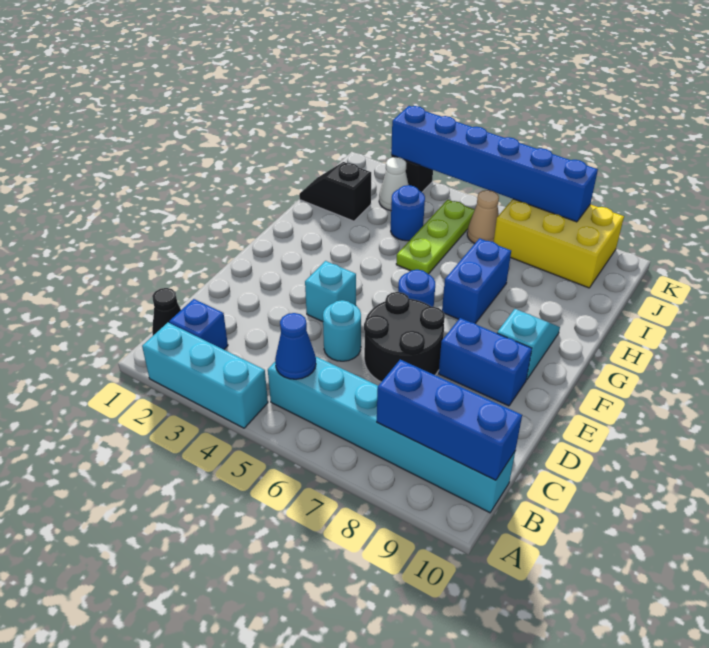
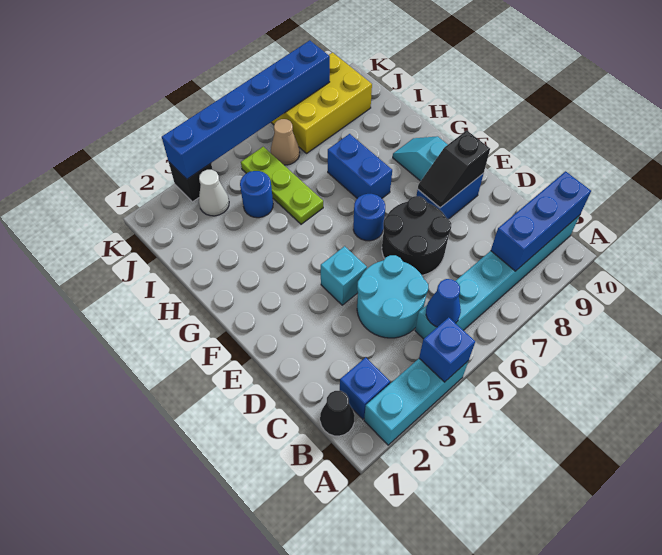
none -> blue brick A4 level 2
cyan round brick D5 level 1 -> cyan round brick C4:D5 level 1
black slope I1:I2 level 1 top 2 -> black slope E8:E9 level 2 top 9

